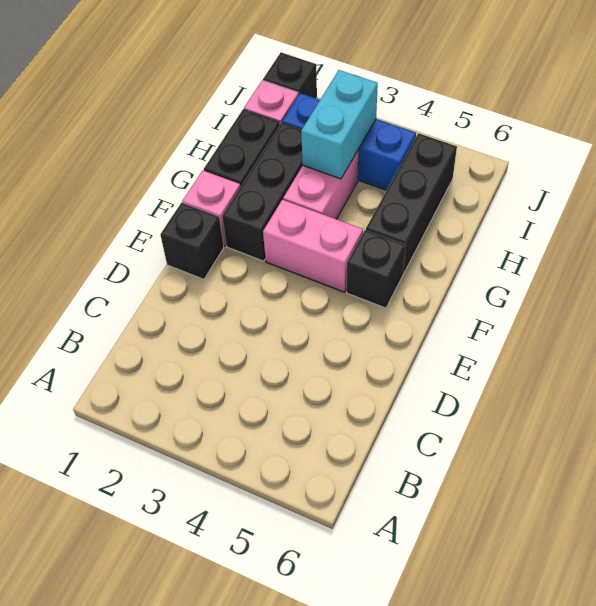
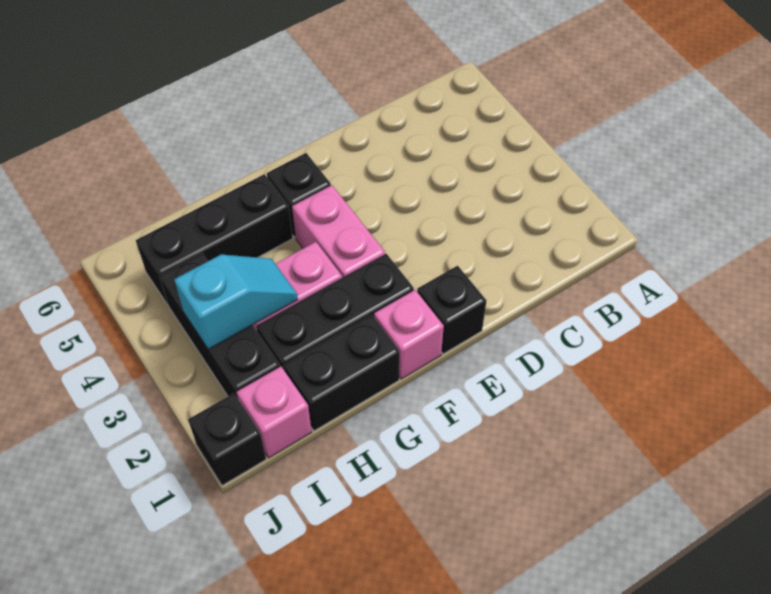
cyan brick H3:I3 level 2 -> cyan slope H3:I3 level 2 top I
blue brick I2:I4 level 1 -> black brick I2:I4 level 1

